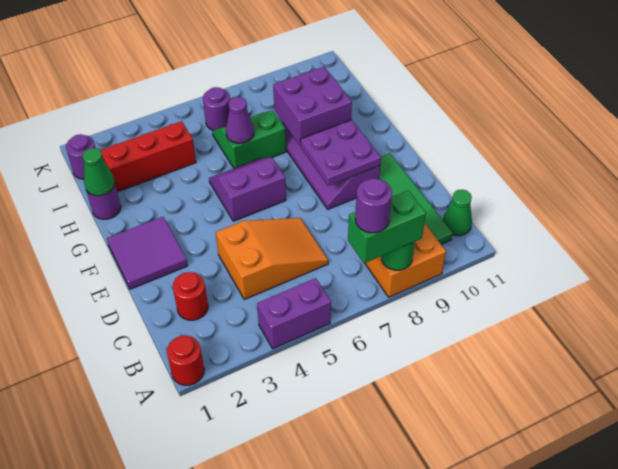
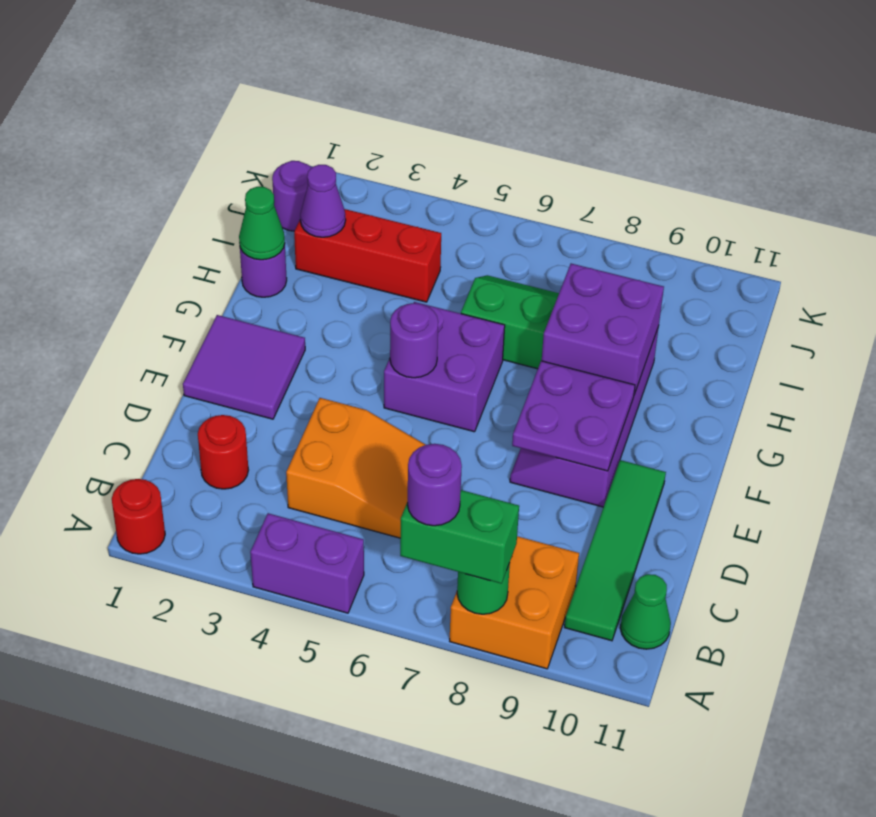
purple slope F5:G6 level 1 top F -> purple brick F5:G6 level 1
purple cone H6 level 2 -> purple cone I2 level 2
purple round brick J6 level 1 -> purple round brick F5 level 2

